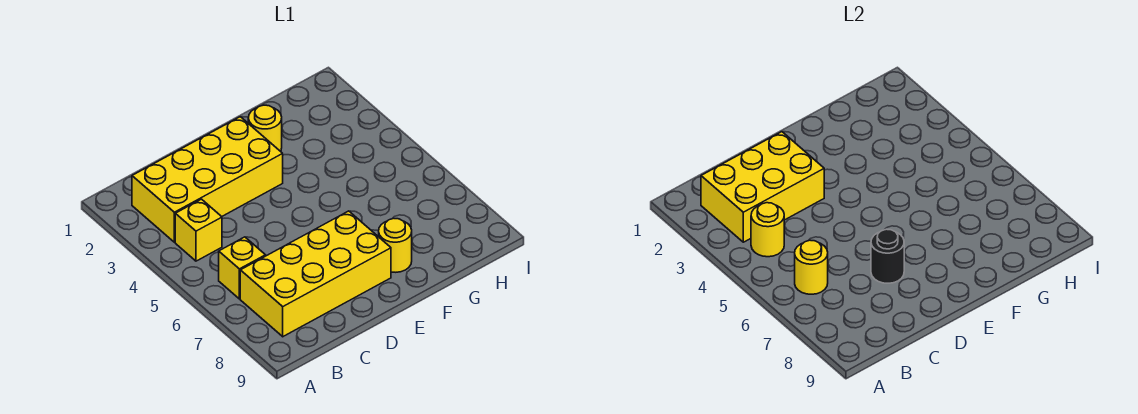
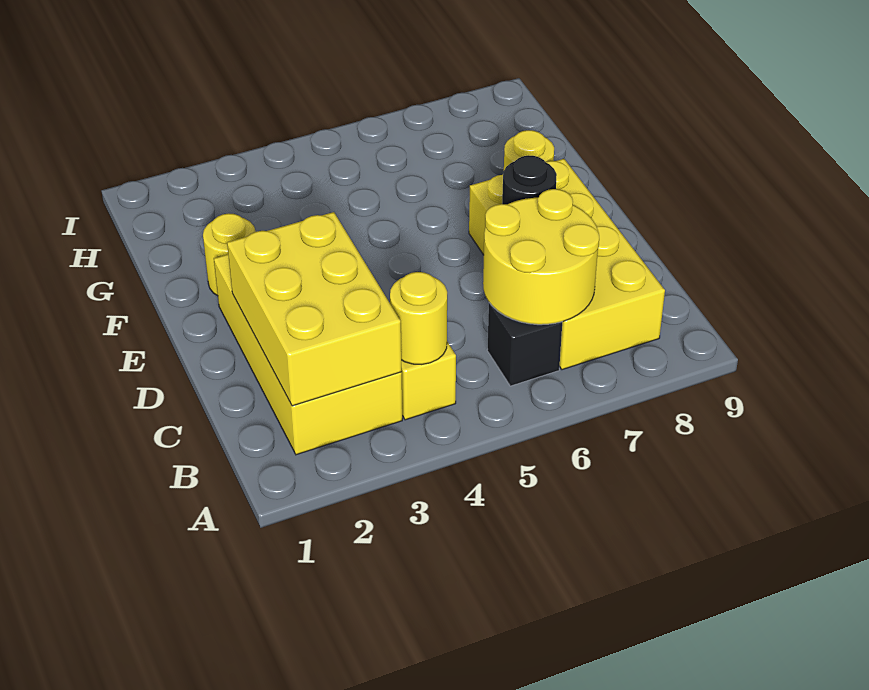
yellow brick B6 level 1 -> black brick B6 level 1
yellow round brick B6 level 2 -> yellow round brick B6:C7 level 2

